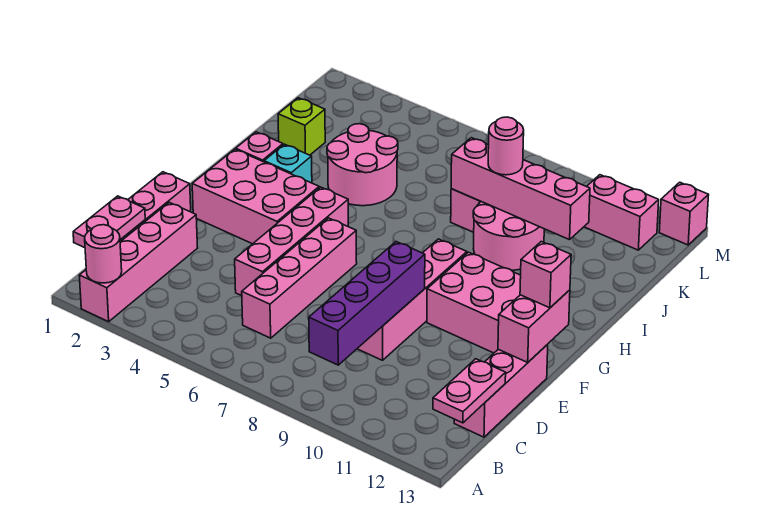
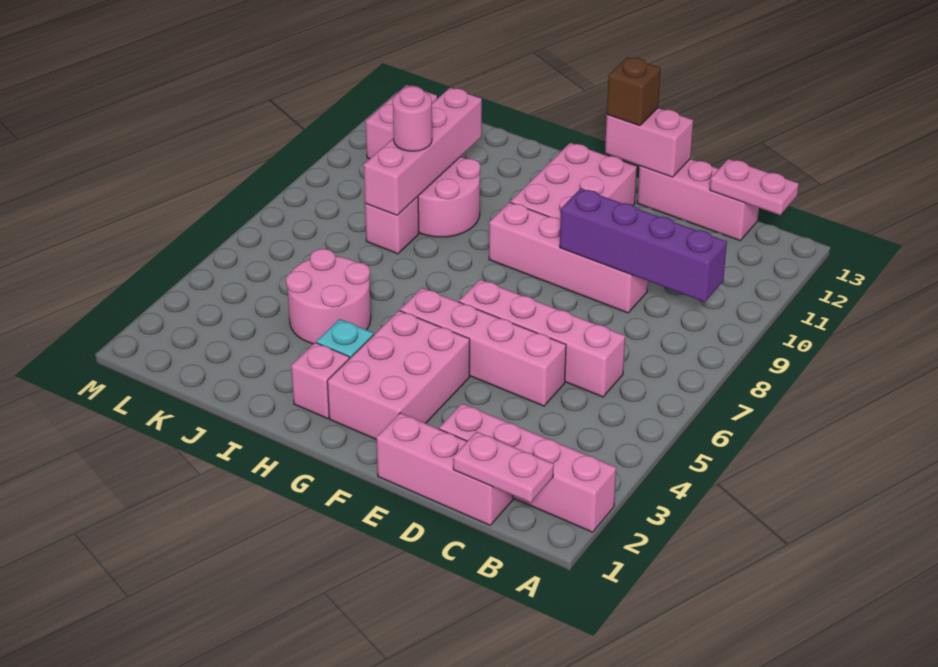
pink round brick A2 level 2 -> none
pink brick F13 level 3 -> brown brick F13 level 3
lime brick J2 level 1 -> none
pink brick M13 level 1 -> none

